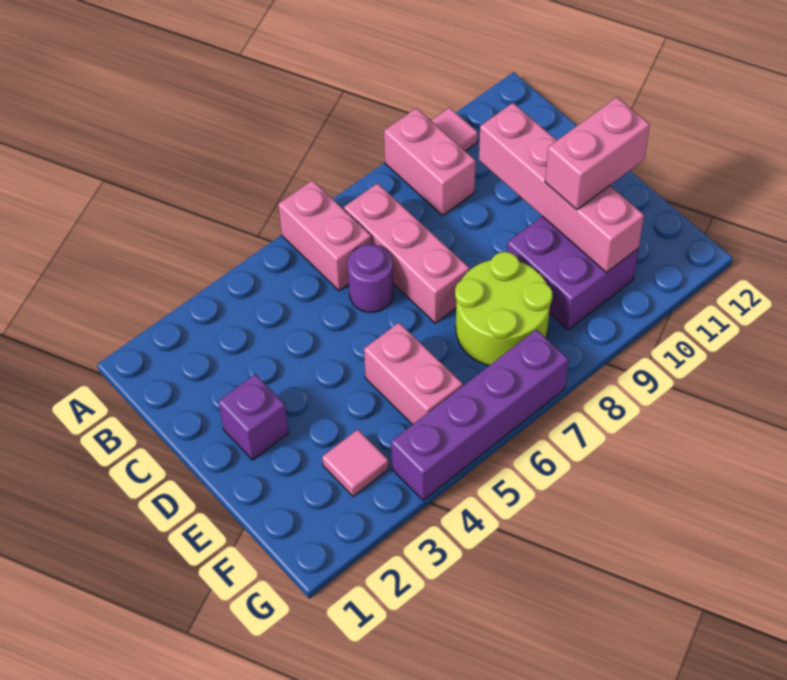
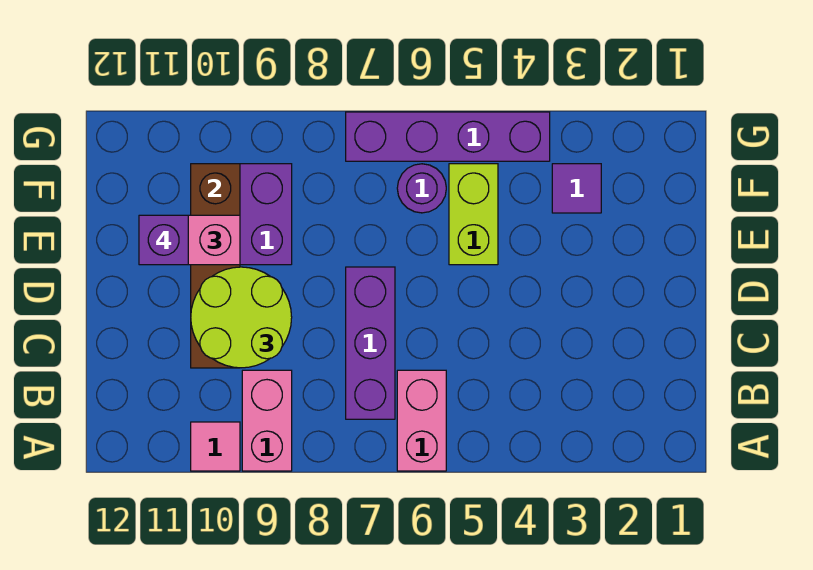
pink brick B7:D7 level 1 -> purple brick B7:D7 level 1
purple round brick C6 level 1 -> purple round brick F6 level 1
pink brick C10:F10 level 2 -> brown brick C10:F10 level 2
purple brick D2 level 1 -> purple brick E11 level 4
pink brick E5:F5 level 1 -> lime brick E5:F5 level 1
lime round brick E7:F8 level 1 -> lime round brick C9:D10 level 3
pink tile F3 level 1 -> purple tile F3 level 1

